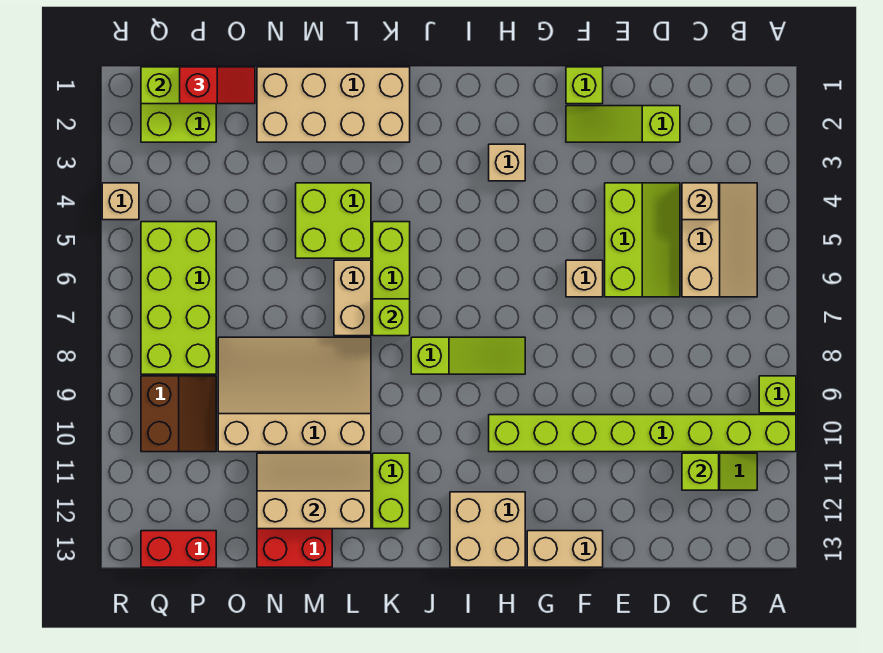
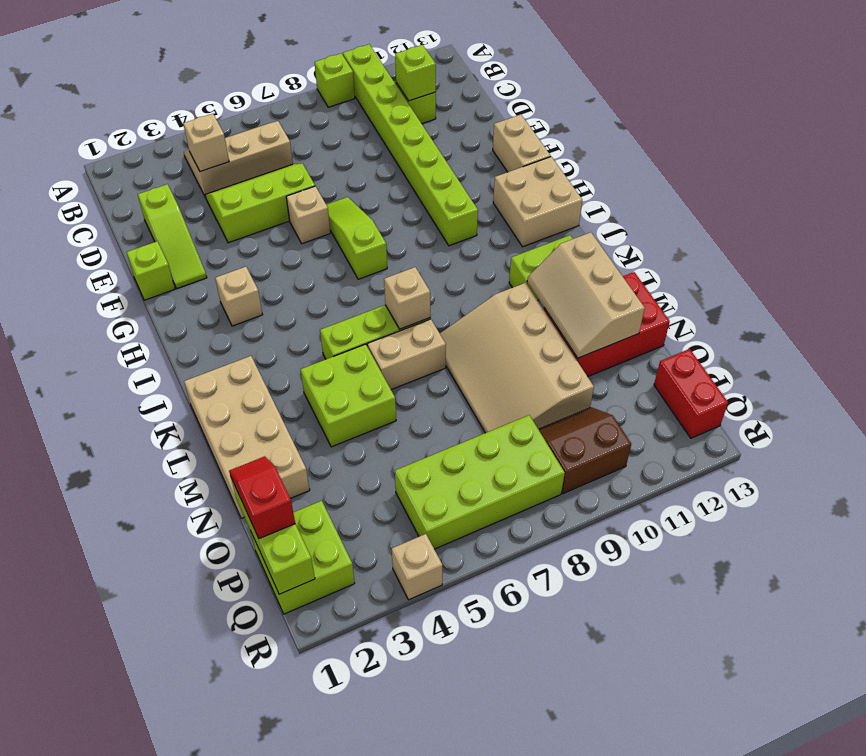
lime slope H8:J8 level 1 top J -> lime slope F7:H7 level 1 top H
lime brick K7 level 2 -> tan brick K7 level 2

